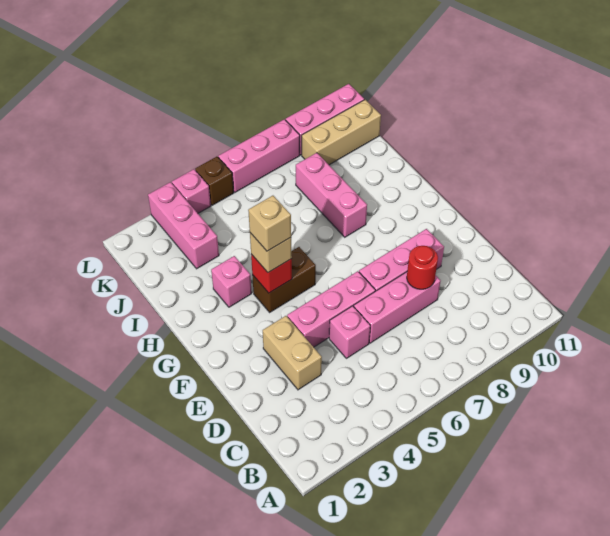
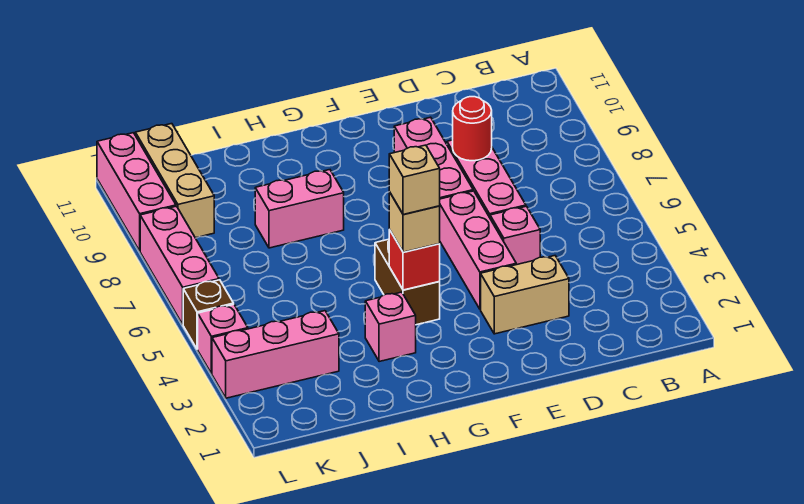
pink brick H8:J8 level 1 -> pink brick H8:I8 level 1

